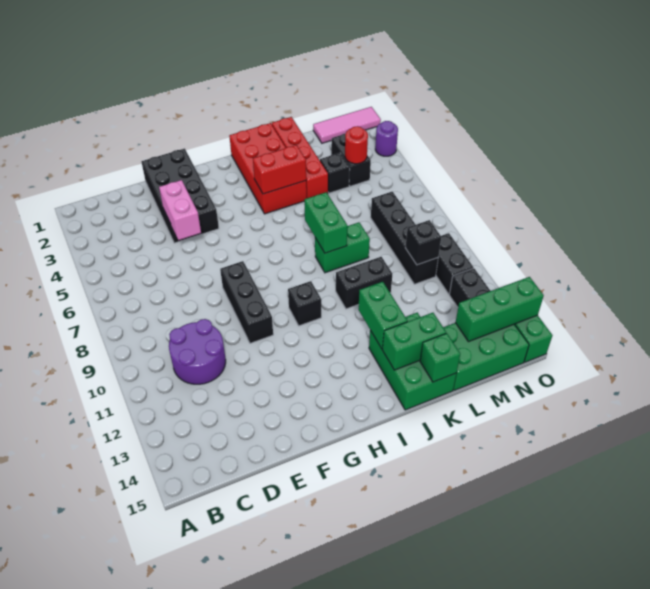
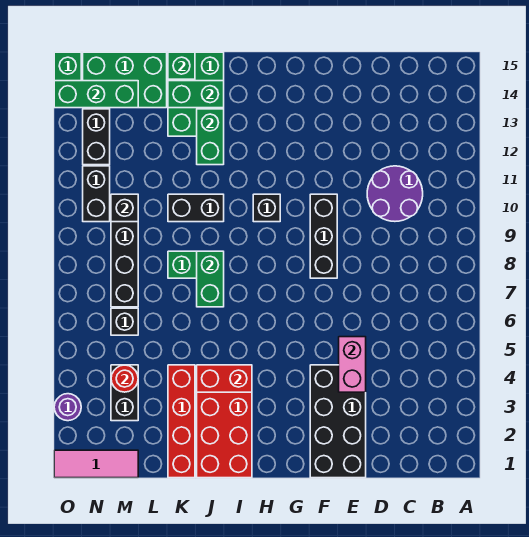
black brick L4 level 1 -> black brick M6 level 1

